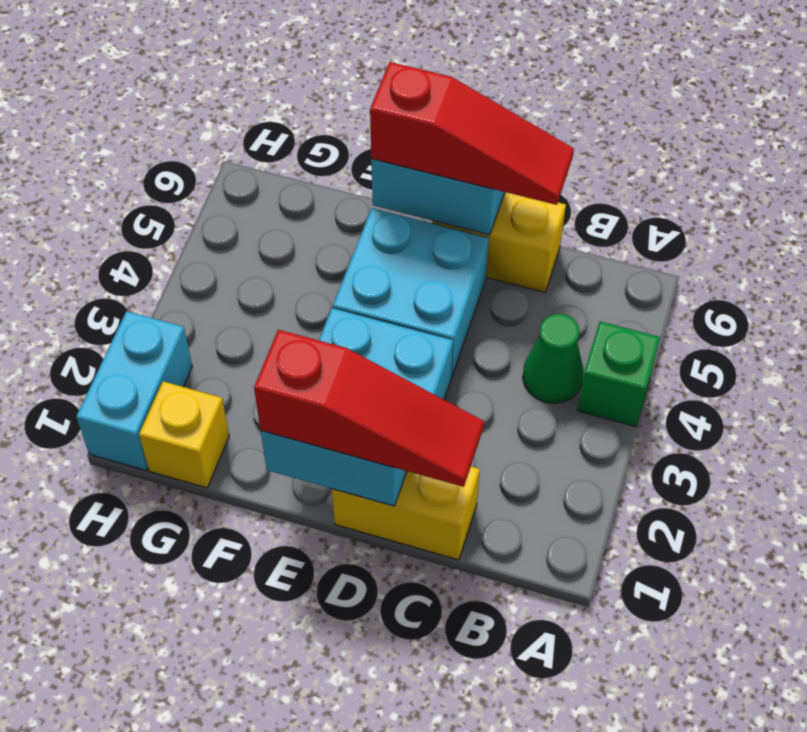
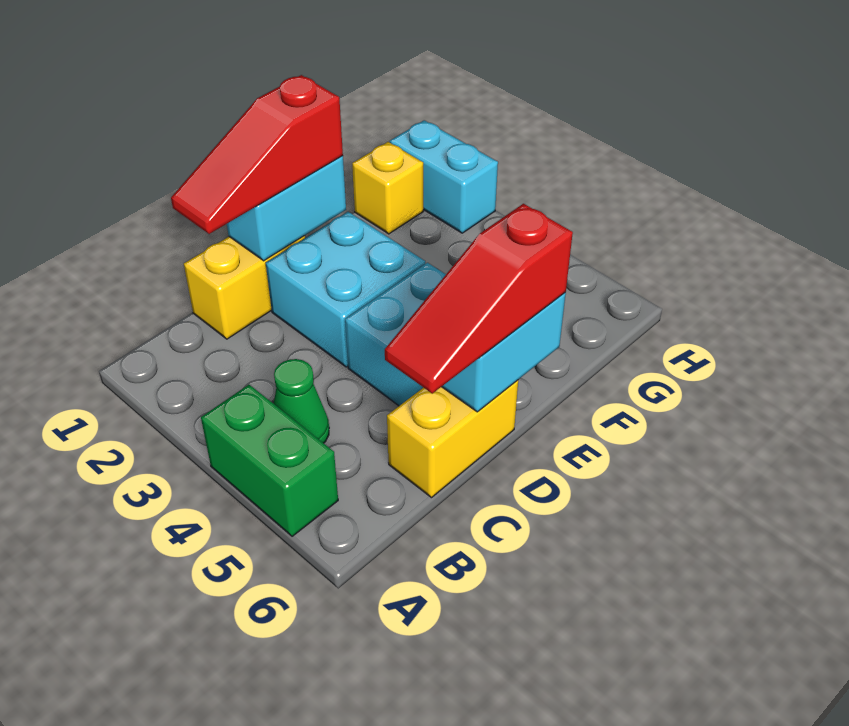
green brick A4 level 1 -> green brick A4:A5 level 1

